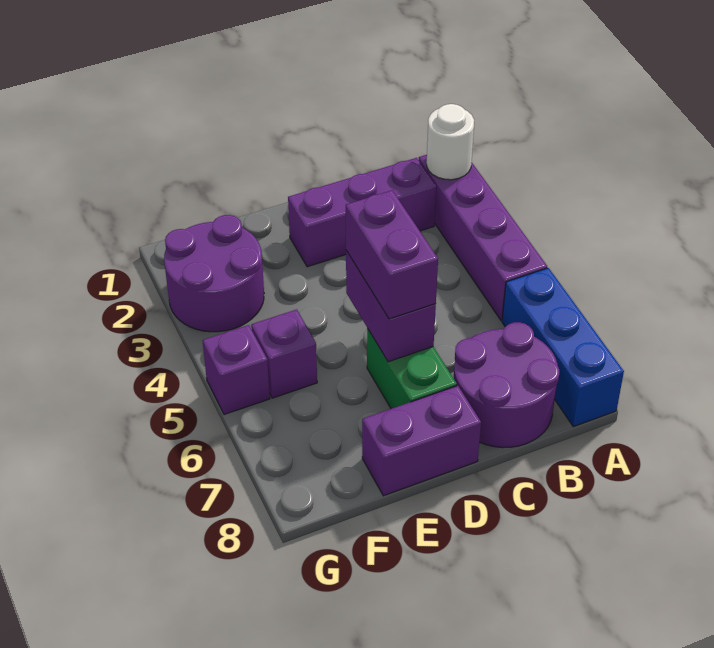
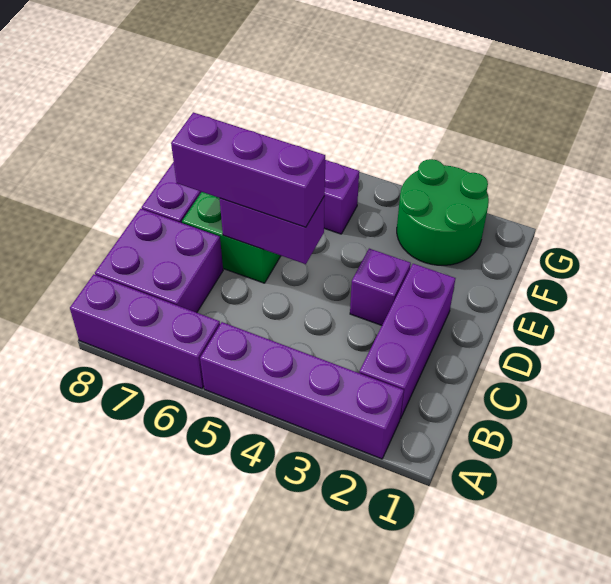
white round brick A2 level 2 -> none
blue brick A6:A8 level 1 -> purple brick A6:A8 level 1
purple round brick B7:C8 level 1 -> purple brick B7:C8 level 1
purple brick D5:D6 level 3 -> purple brick D5:D7 level 3
purple round brick F2:G3 level 1 -> green round brick F2:G3 level 1
purple brick G5 level 1 -> purple brick D3 level 1

